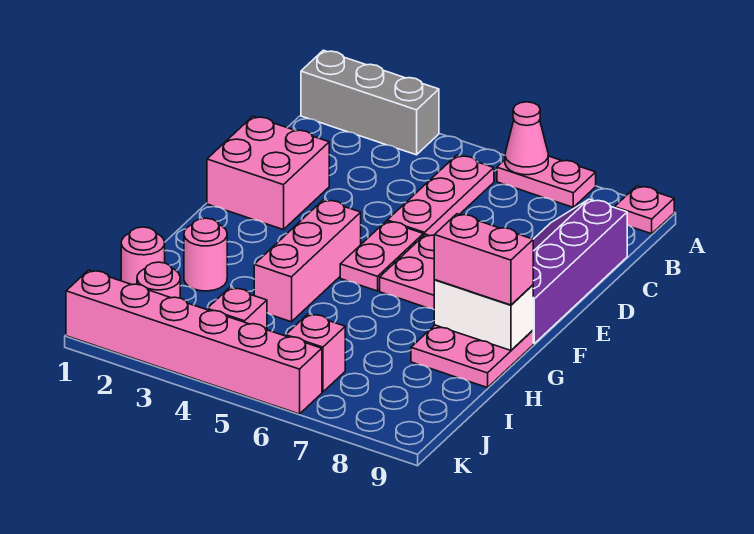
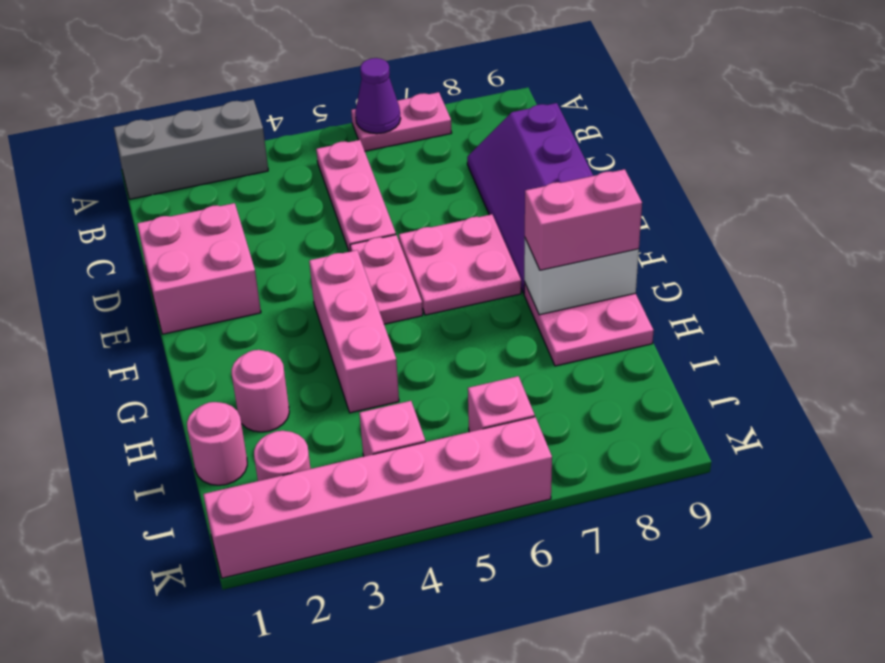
pink cone A6 level 2 -> purple cone A6 level 2
pink plate A9 level 1 -> none

